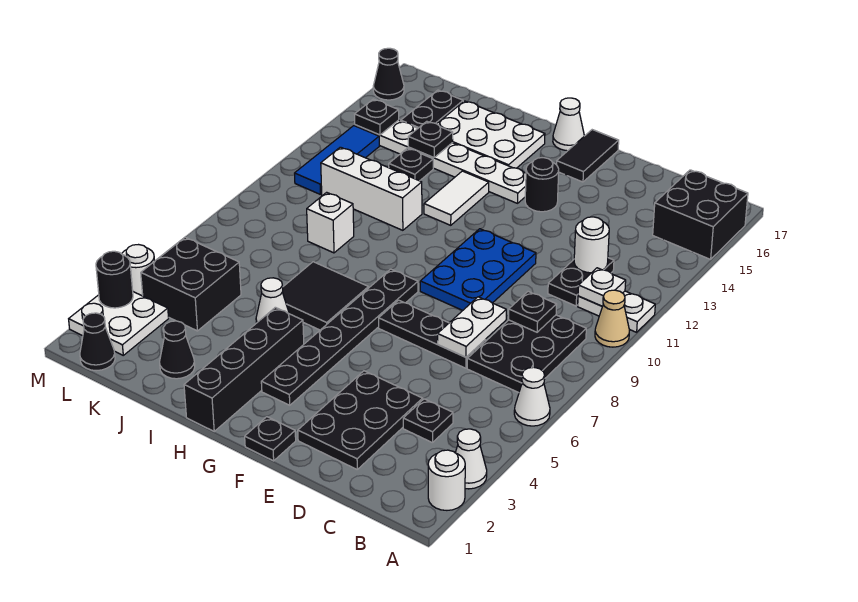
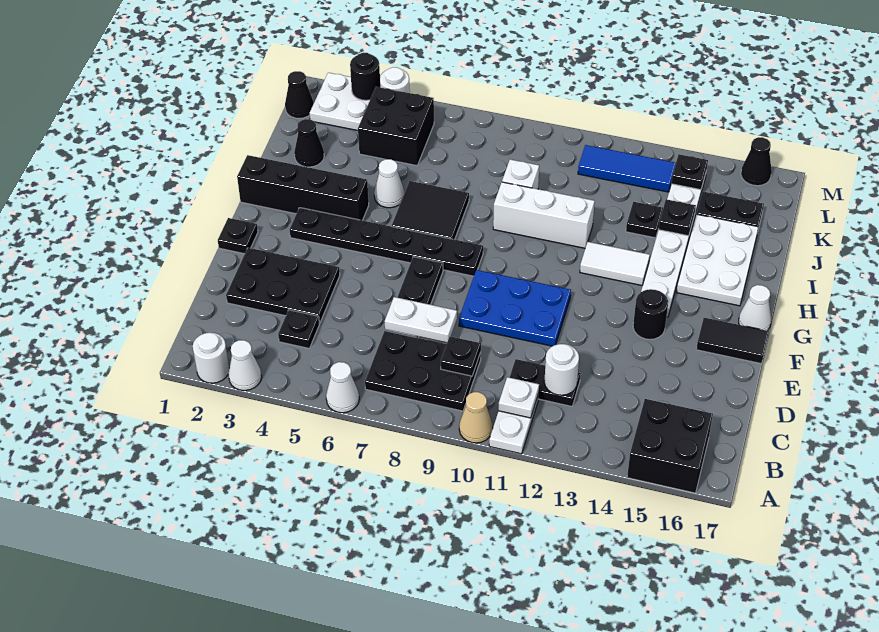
white brick I11:K11 level 1 -> white brick I9:I11 level 1

